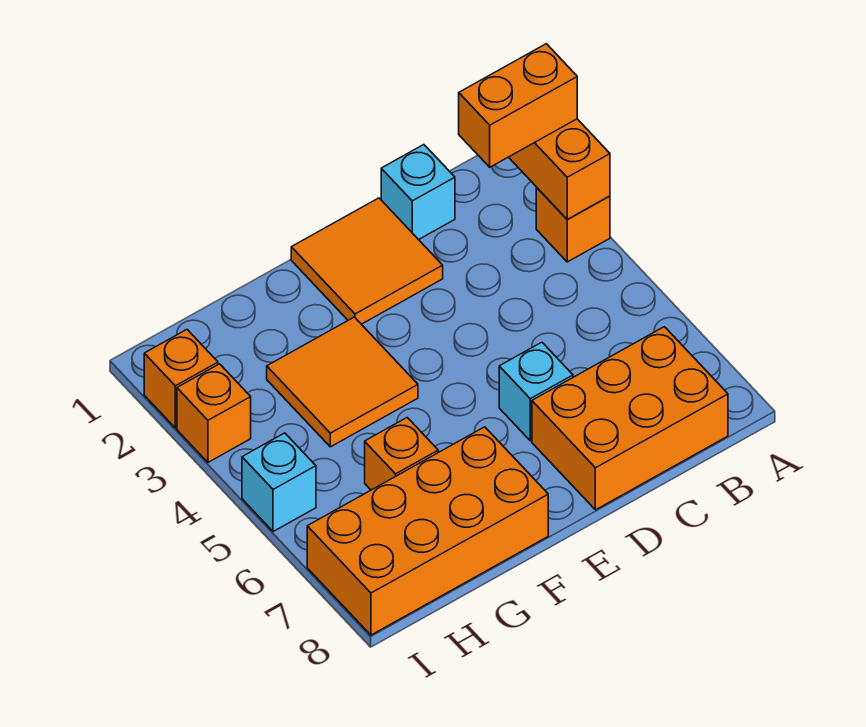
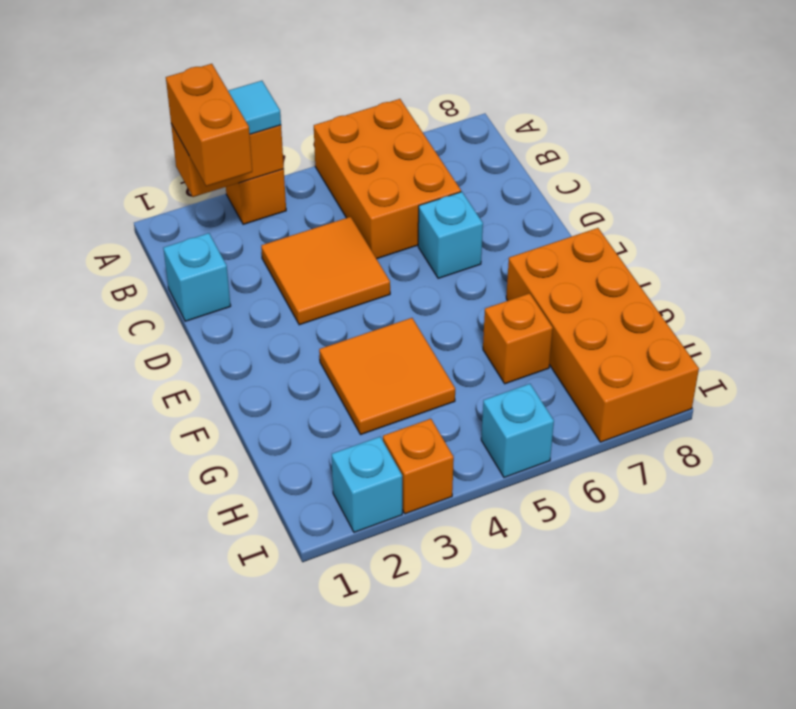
none -> cyan tile A3 level 3
orange brick B7:D8 level 1 -> orange brick A5:C6 level 1
orange tile D1:E2 level 1 -> orange tile C3:D4 level 1
orange brick I2 level 1 -> cyan brick I2 level 1

